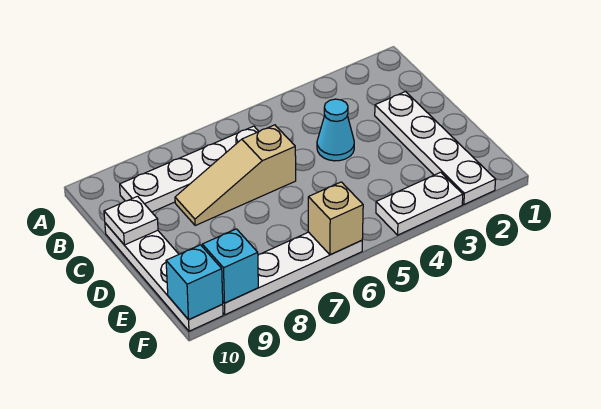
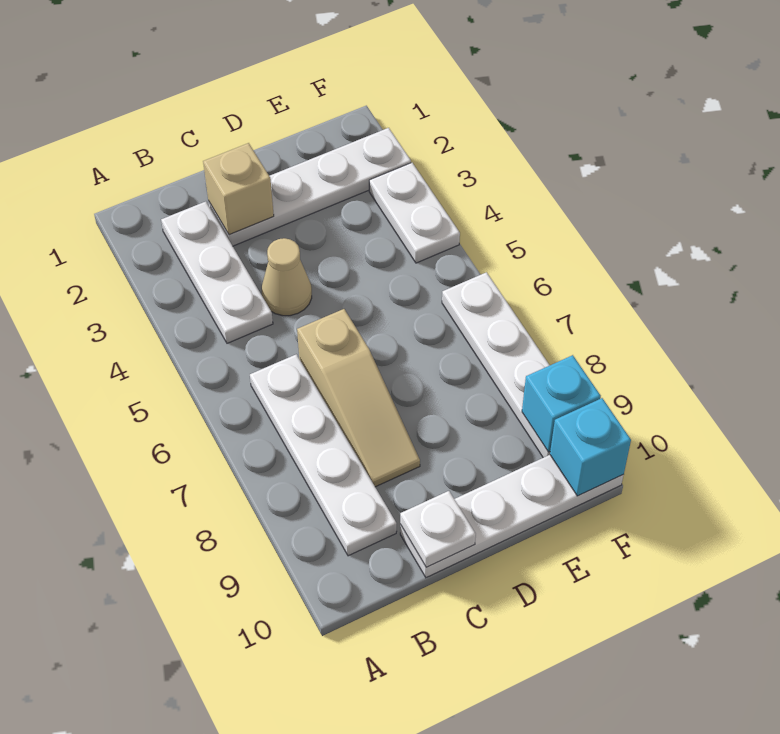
none -> white plate B2:B4 level 1
cyan cone C4 level 1 -> tan cone C4 level 1
tan brick F6 level 2 -> tan brick C2 level 2

